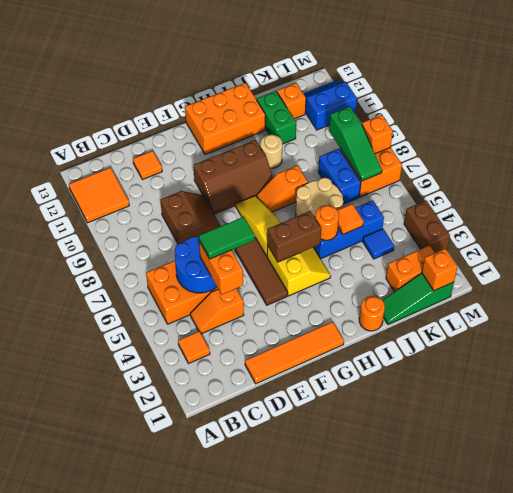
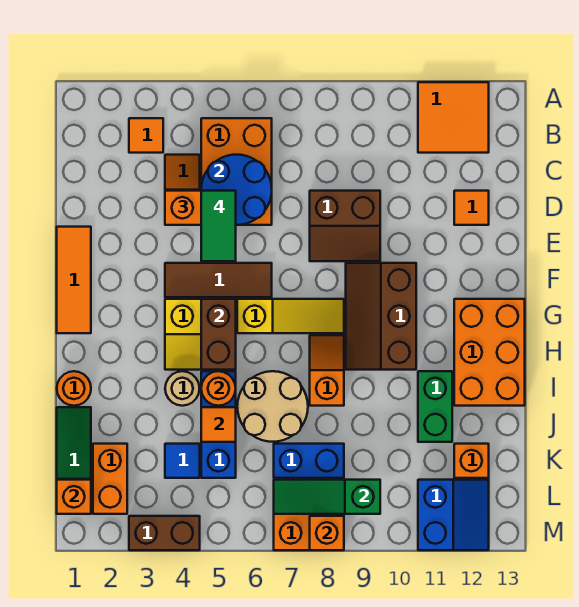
orange tile D1:G1 level 1 -> orange tile E1:G1 level 1
tan round brick I10 level 1 -> tan round brick I4 level 1
green brick J11:J12 level 1 -> green brick I11:J11 level 1

